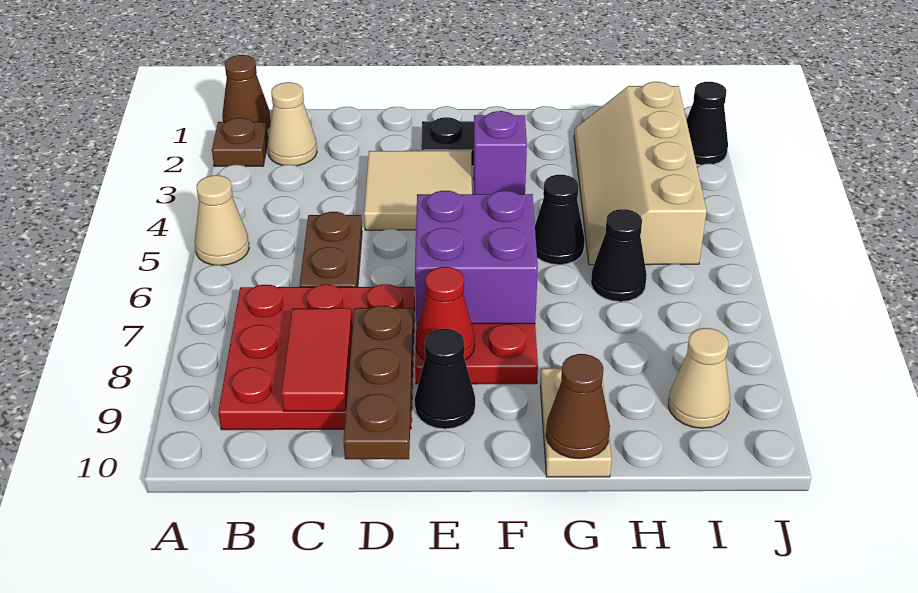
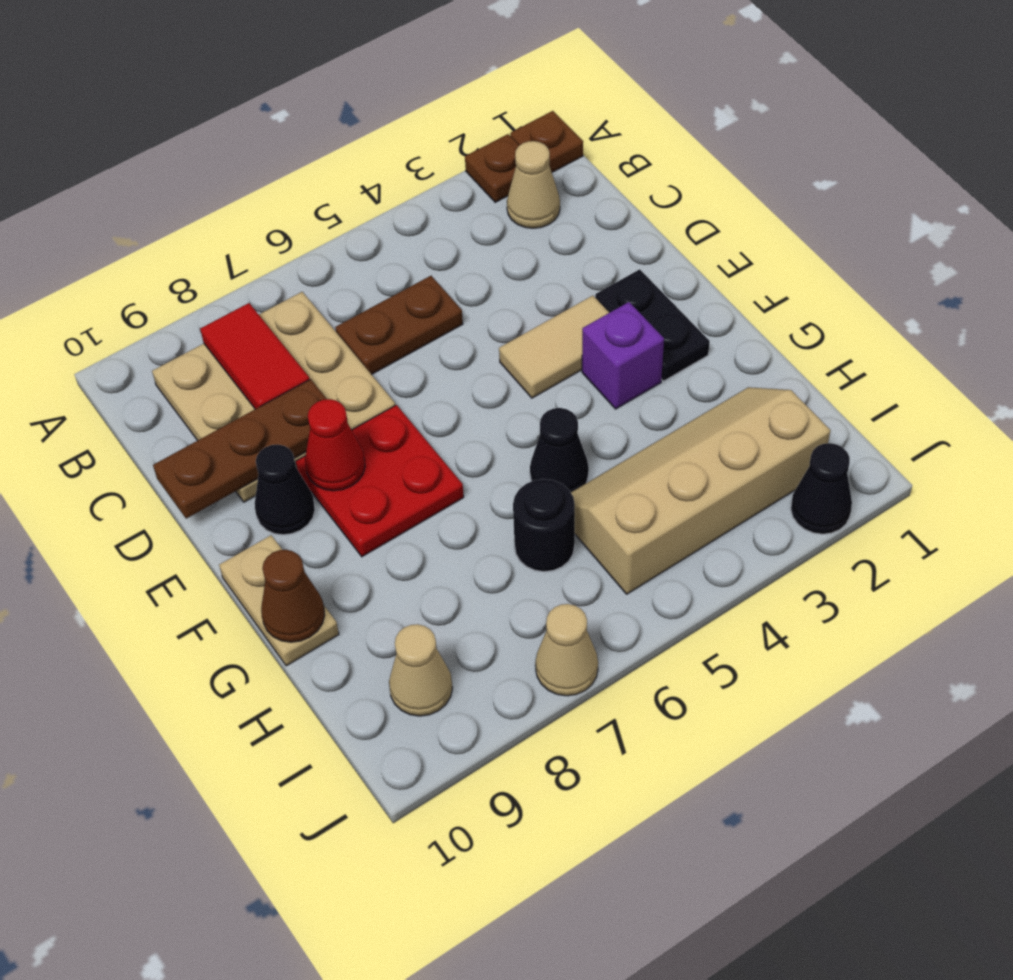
brown cone A1 level 1 -> brown plate A1 level 1
tan cone A5 level 1 -> tan cone J7 level 1
red plate B7:D9 level 1 -> tan plate B7:D9 level 1
red tile C8:C9 level 2 -> red tile B8:C8 level 2
tan tile D3:E4 level 1 -> tan tile E3:E4 level 1
purple brick E6:F7 level 2 -> none
tan plate G9:G10 level 1 -> tan plate F10:G10 level 1
black cone H6 level 1 -> black round brick H6 level 1

